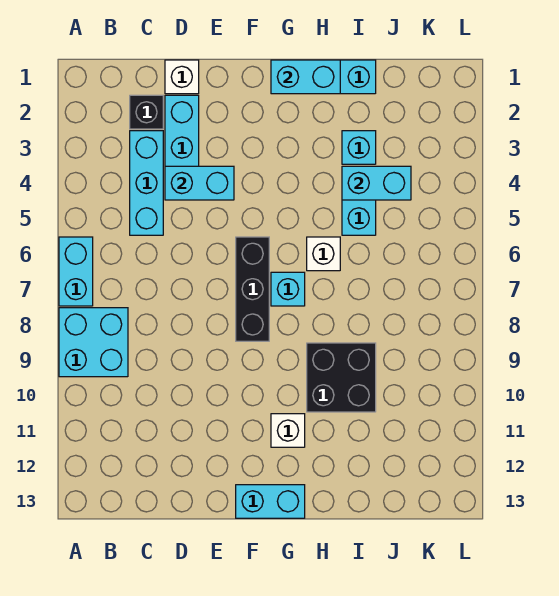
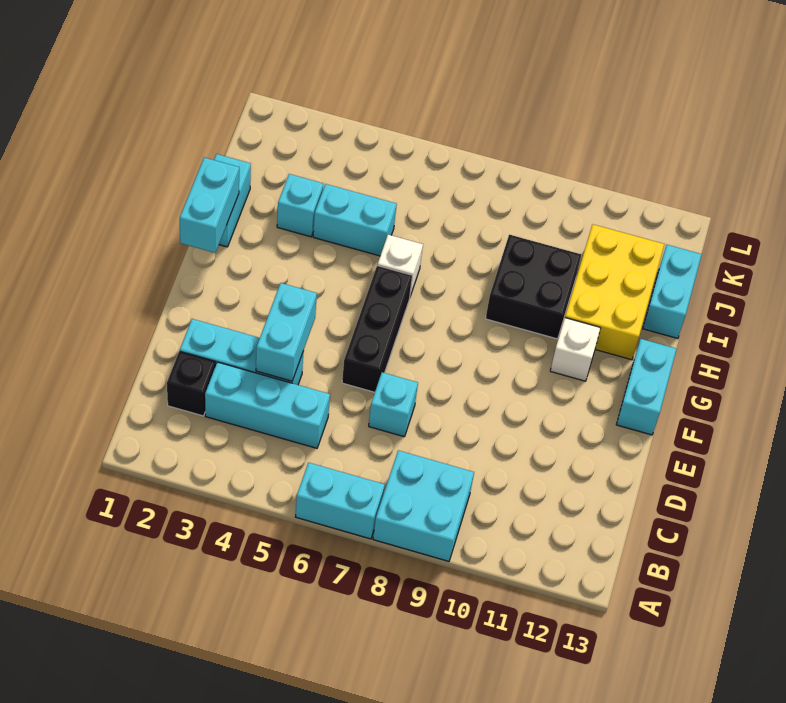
white brick D1 level 1 -> none
black brick F6:F8 level 1 -> black brick E6:G6 level 1
cyan brick G7 level 1 -> cyan brick D7 level 1
none -> yellow brick H11:J12 level 1
cyan brick I4:J4 level 2 -> cyan brick I13:J13 level 1

